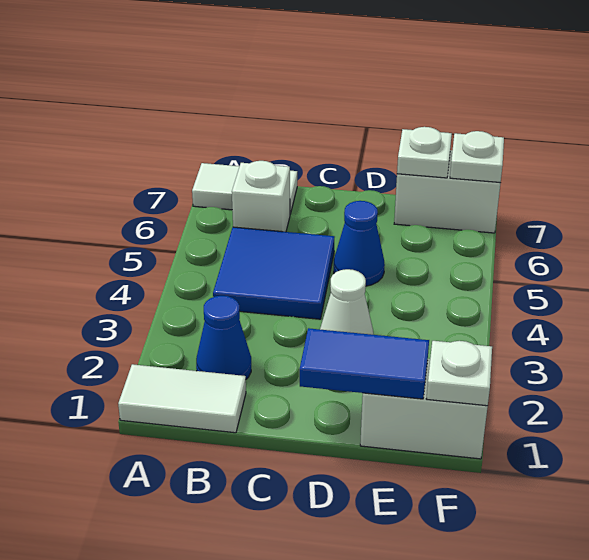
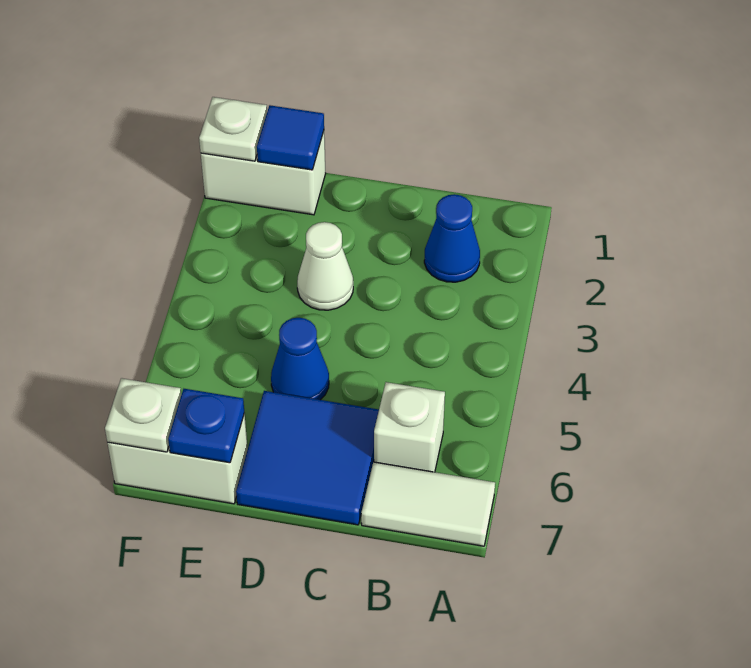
white tile A1:B1 level 1 -> none
blue tile B4:C5 level 1 -> blue tile C6:D7 level 1
blue tile D1:E1 level 2 -> blue tile E1 level 2
white plate E7 level 2 -> blue plate E7 level 2

